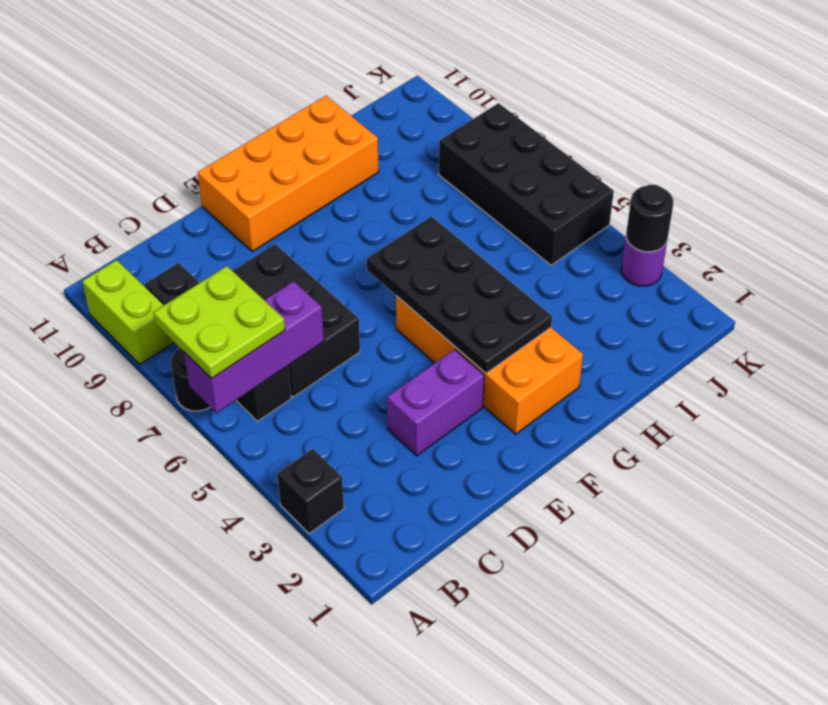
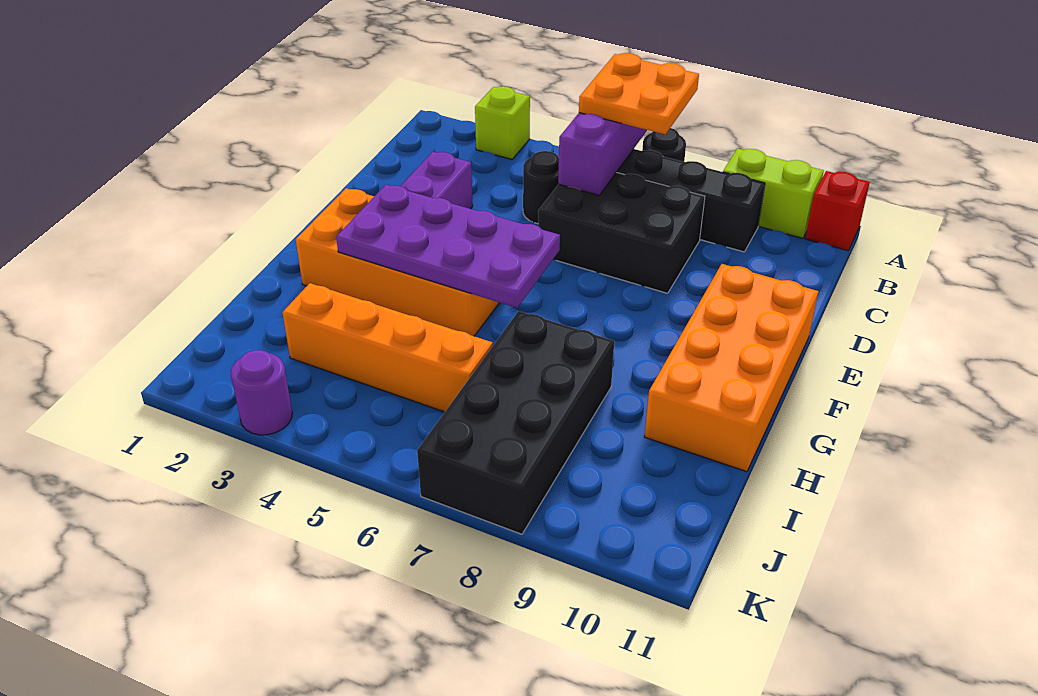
black brick A3 level 1 -> lime brick A3 level 1
lime plate A6:B7 level 3 -> orange plate A6:B7 level 3
none -> red brick A11 level 1
black plate F3:G6 level 2 -> purple plate F3:G6 level 2
none -> orange brick I3:I6 level 1
black brick J5:K8 level 1 -> black brick H7:K8 level 1
black round brick K3 level 2 -> black round brick C5 level 1

